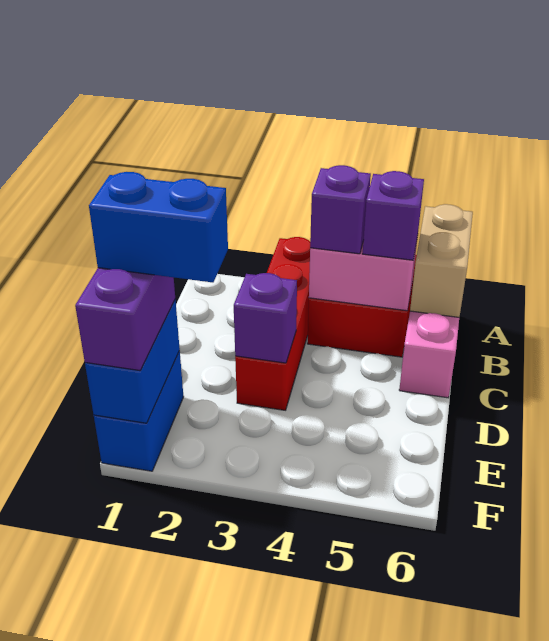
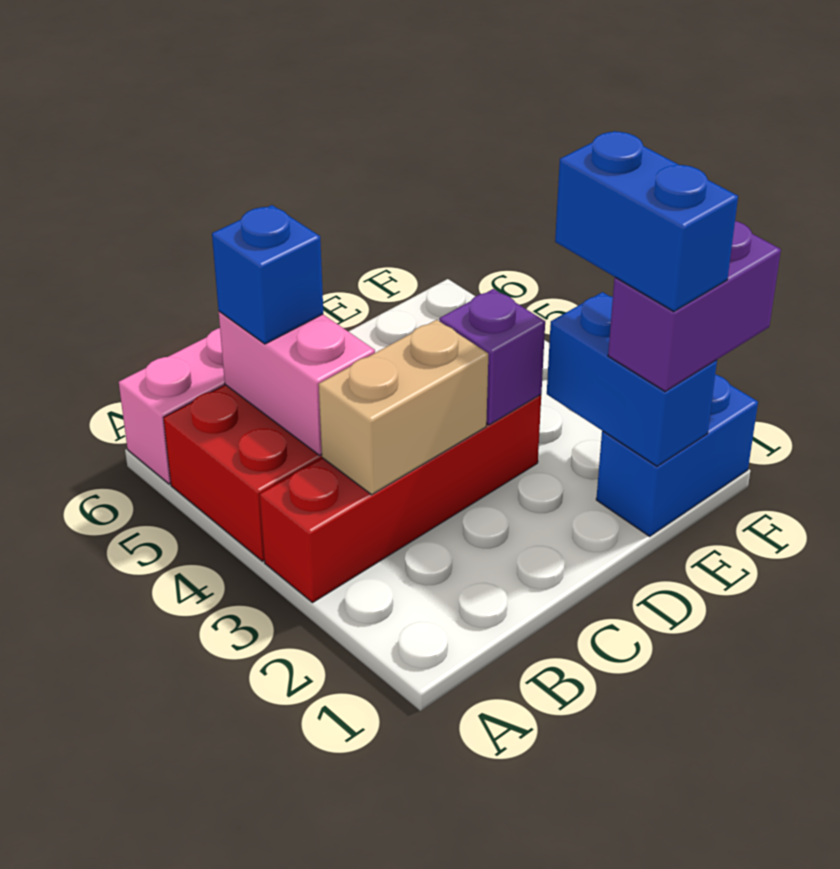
tan brick A6:B6 level 2 -> tan brick B3:C3 level 2
purple brick B4 level 3 -> none
purple brick B5 level 3 -> blue brick B5 level 3
blue brick E1:F1 level 2 -> blue brick E1:E2 level 2

